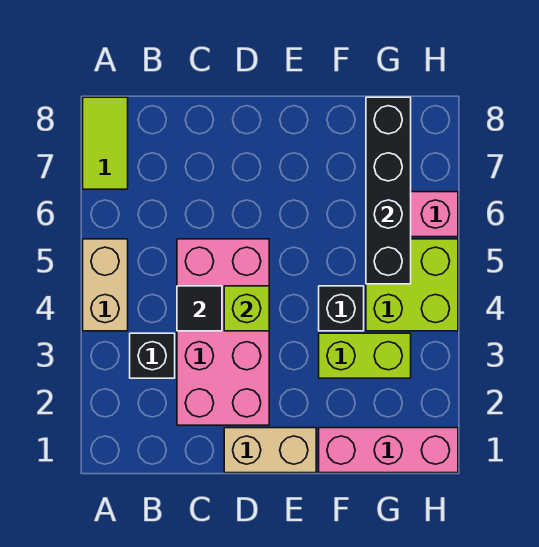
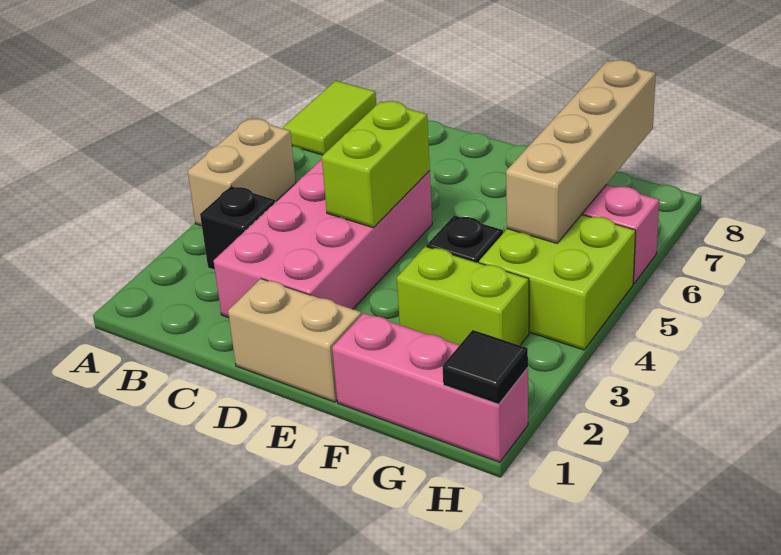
black tile C4 level 2 -> black tile H1 level 2
lime brick D4 level 2 -> lime brick D4:D5 level 2
black brick G5:G8 level 2 -> tan brick G5:G8 level 2

